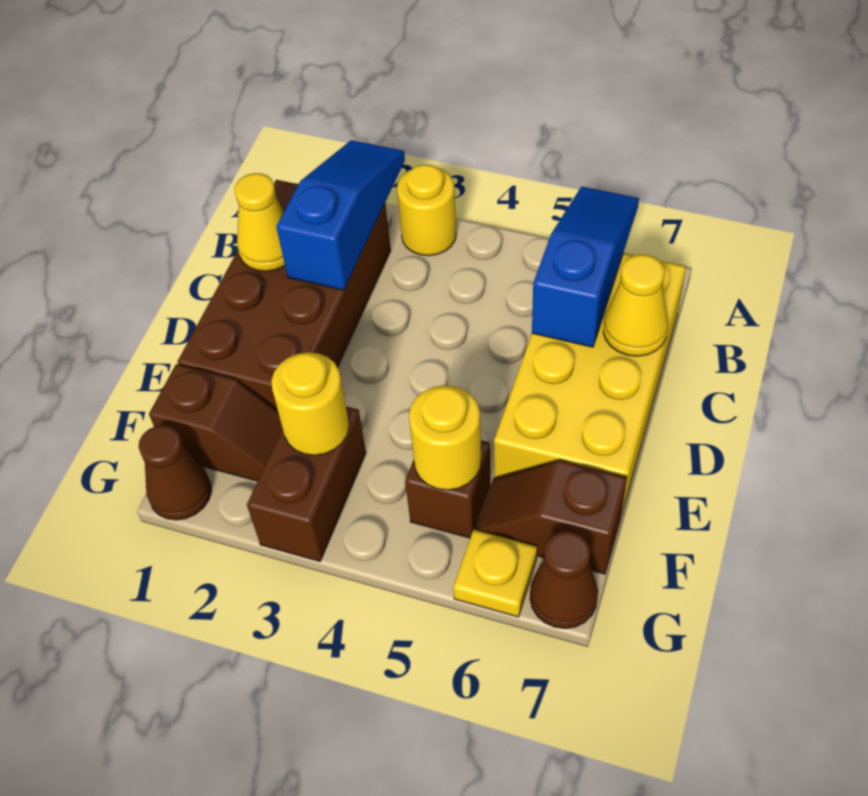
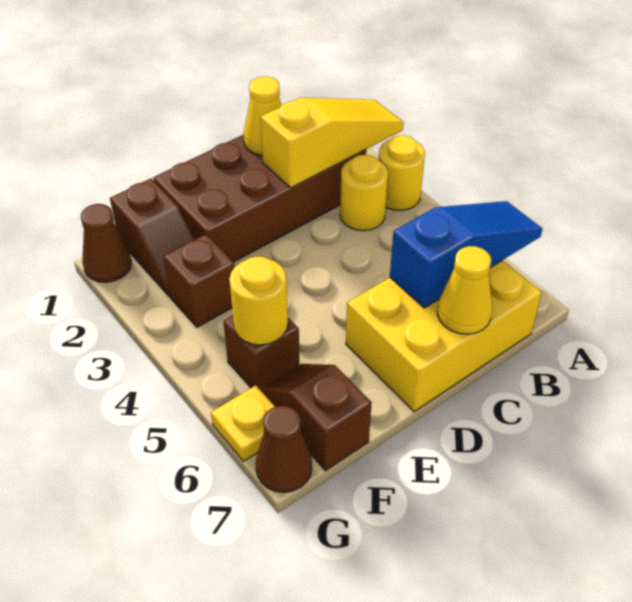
blue slope A2:C2 level 2 top C -> yellow slope A2:C2 level 2 top C
yellow brick B6:E7 level 1 -> yellow brick B6:D7 level 1
brown brick F3:G3 level 1 -> brown brick F3 level 1
yellow round brick F3 level 2 -> yellow round brick B3 level 1

